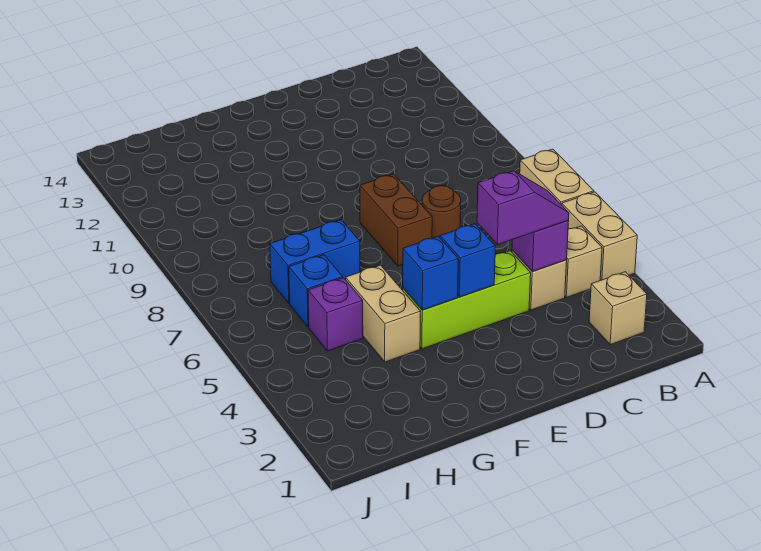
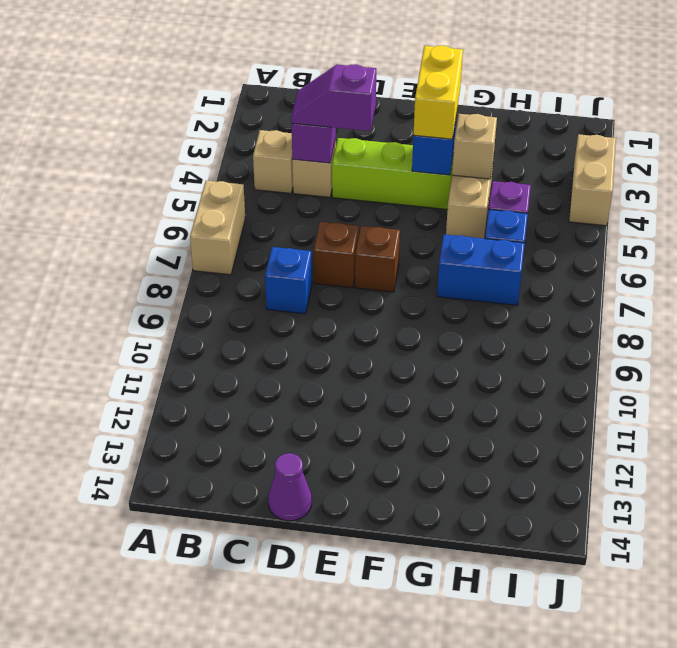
tan brick A4:A5 level 1 -> tan brick J3:J4 level 1
tan brick B2 level 1 -> tan brick G4 level 2
brown round brick D7 level 1 -> brown brick D7 level 1
none -> purple cone D14 level 1
blue brick E4 level 2 -> blue brick C8 level 1
brown brick E7:E8 level 1 -> brown brick E7 level 1
none -> yellow brick F3:F4 level 3

